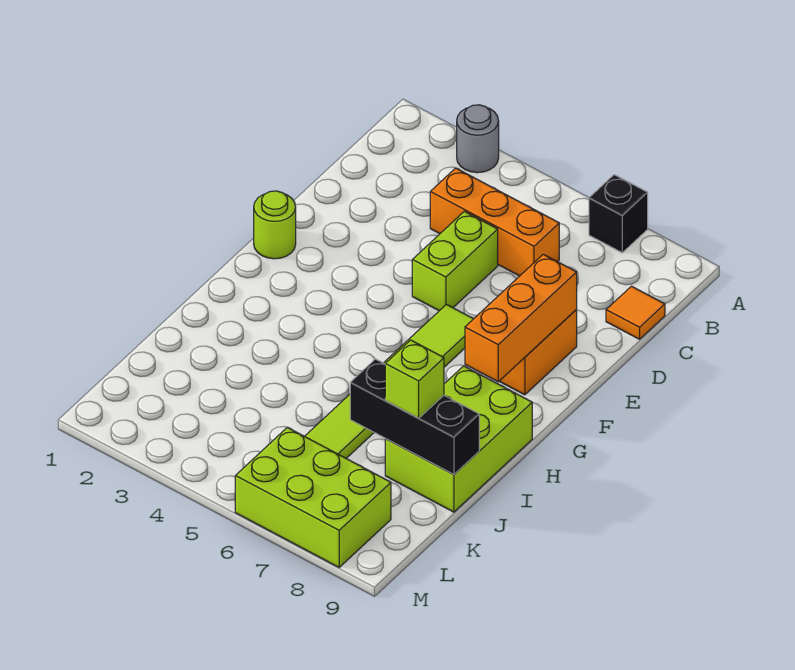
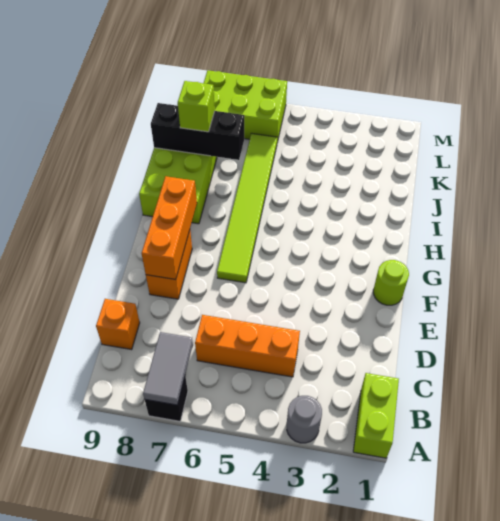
none -> grey tile A7:B7 level 2
orange tile C9 level 1 -> orange brick C9 level 1
lime brick D5:E5 level 1 -> lime brick A1:B1 level 1

